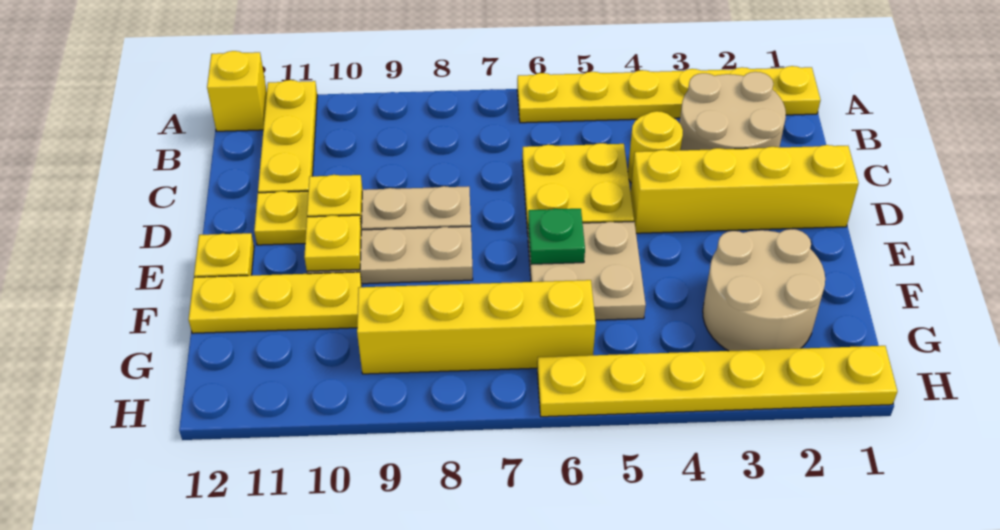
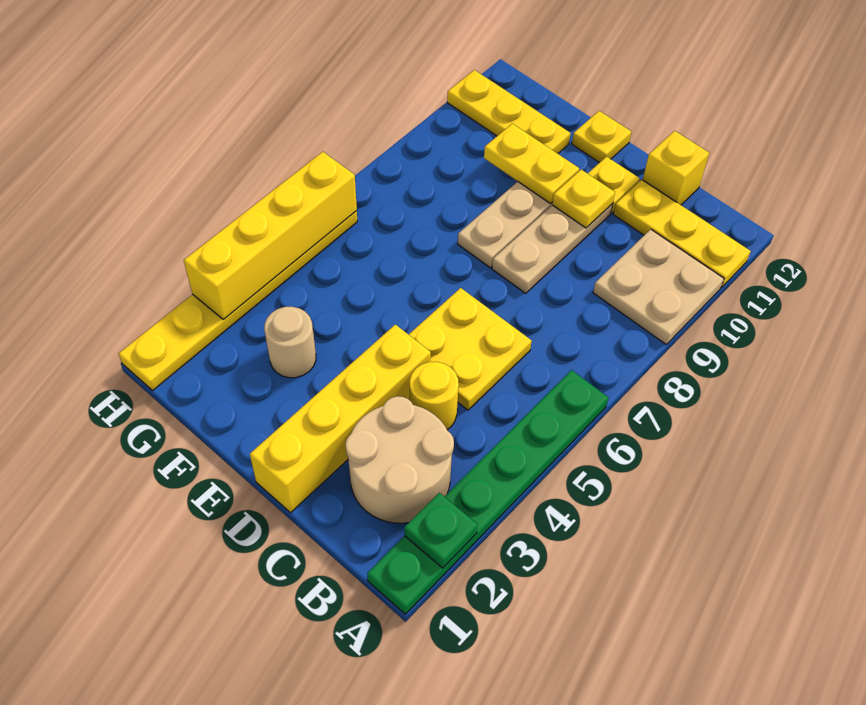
yellow plate A1:A6 level 1 -> green plate A1:A6 level 1
yellow brick A12 level 1 -> yellow brick C12 level 1
tan plate E5:F6 level 1 -> tan plate A9:B10 level 1
green plate E6 level 2 -> green plate A2 level 2
yellow plate E10 level 2 -> yellow plate E10:F10 level 2
tan round brick F2:G3 level 1 -> tan round brick F3 level 1
yellow plate F10:F12 level 1 -> yellow plate F11:H11 level 1
yellow brick G6:G9 level 1 -> yellow brick H3:H6 level 2

